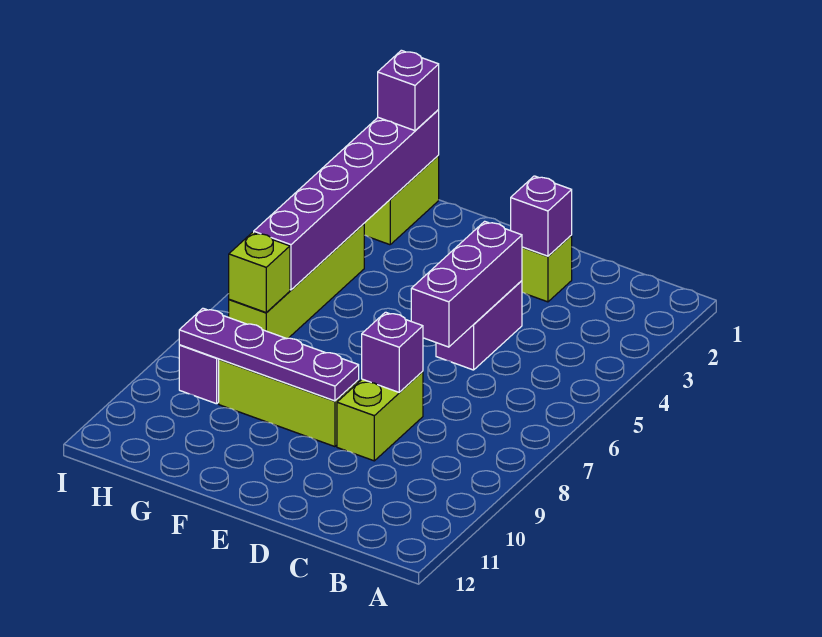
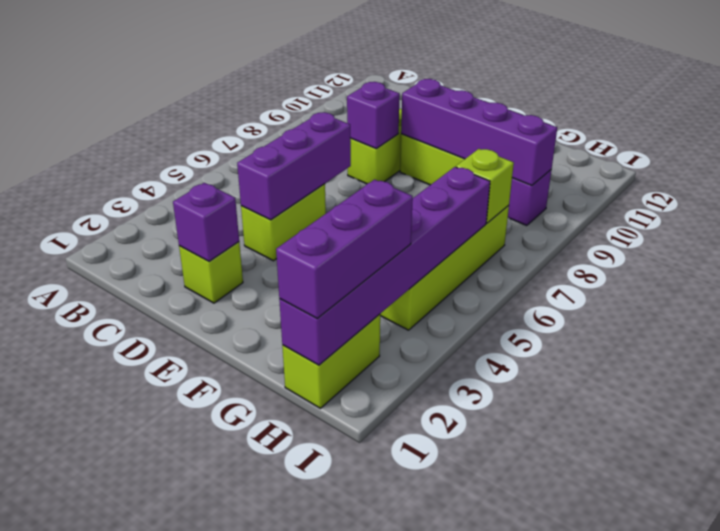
purple brick D4:D5 level 1 -> lime brick D4:D5 level 1
purple plate E9:H9 level 2 -> purple brick E9:H9 level 2
purple brick H1 level 3 -> purple brick H1:H3 level 3

